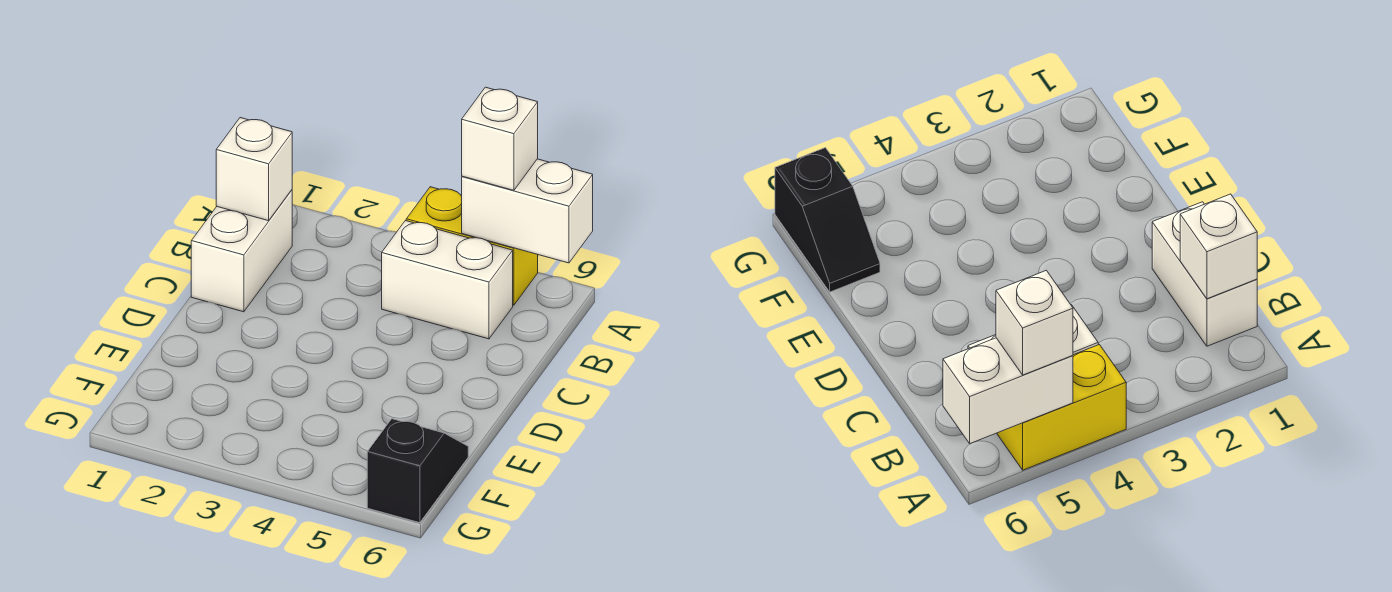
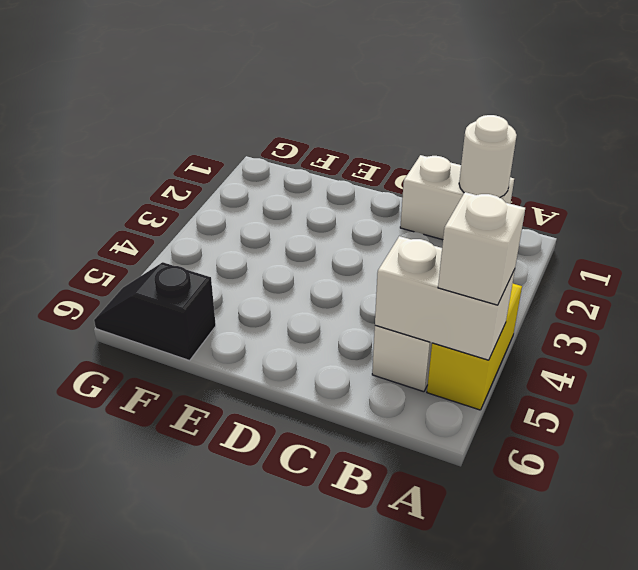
white brick A5:A6 level 2 -> white brick A5:B5 level 2
white brick B1 level 2 -> white round brick B1 level 2
black slope F6:G6 level 1 top G -> black slope F6:G6 level 1 top F

